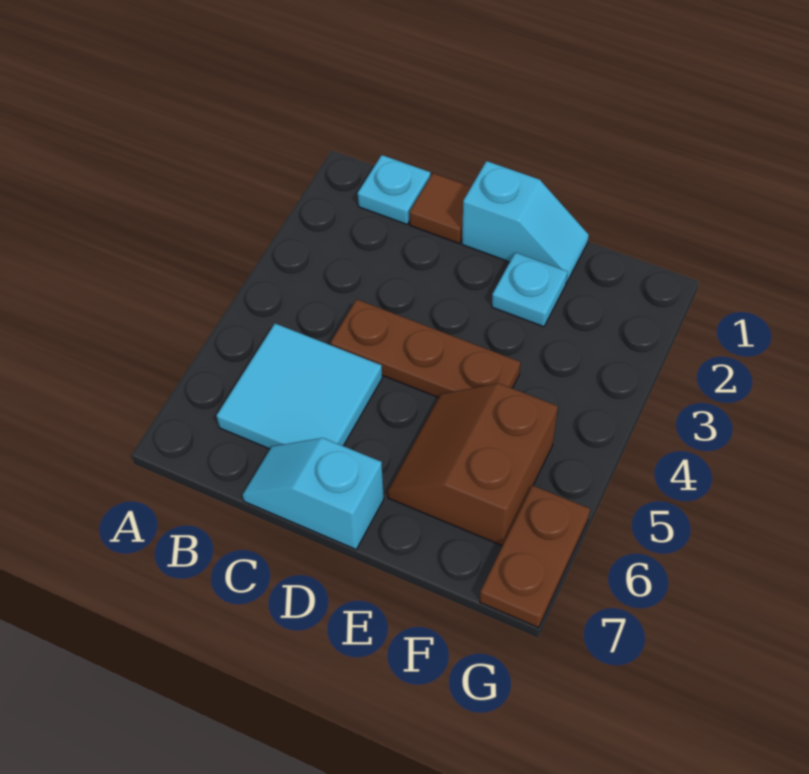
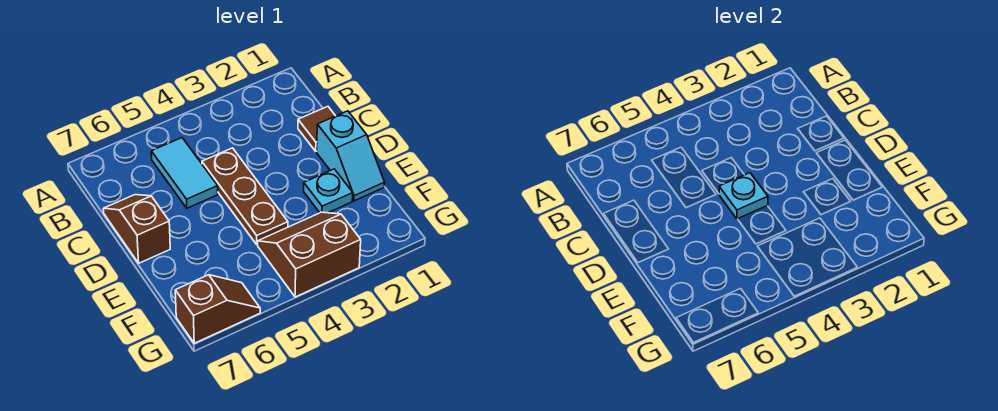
cyan plate B1 level 1 -> cyan plate D4 level 2
cyan tile B5:C6 level 1 -> cyan tile B5:C5 level 1
cyan slope C7:D7 level 1 top D -> brown slope C7:D7 level 1 top D
brown slope E5:F6 level 1 top F -> brown slope F3:G4 level 1 top G
brown plate G6:G7 level 1 -> brown slope G6:G7 level 1 top 7

